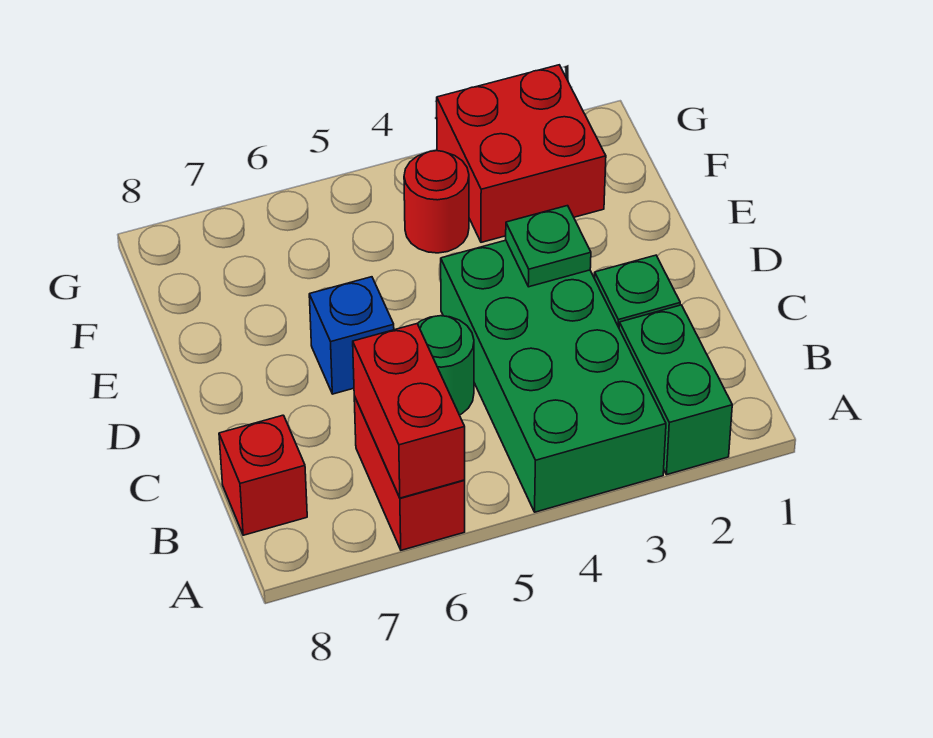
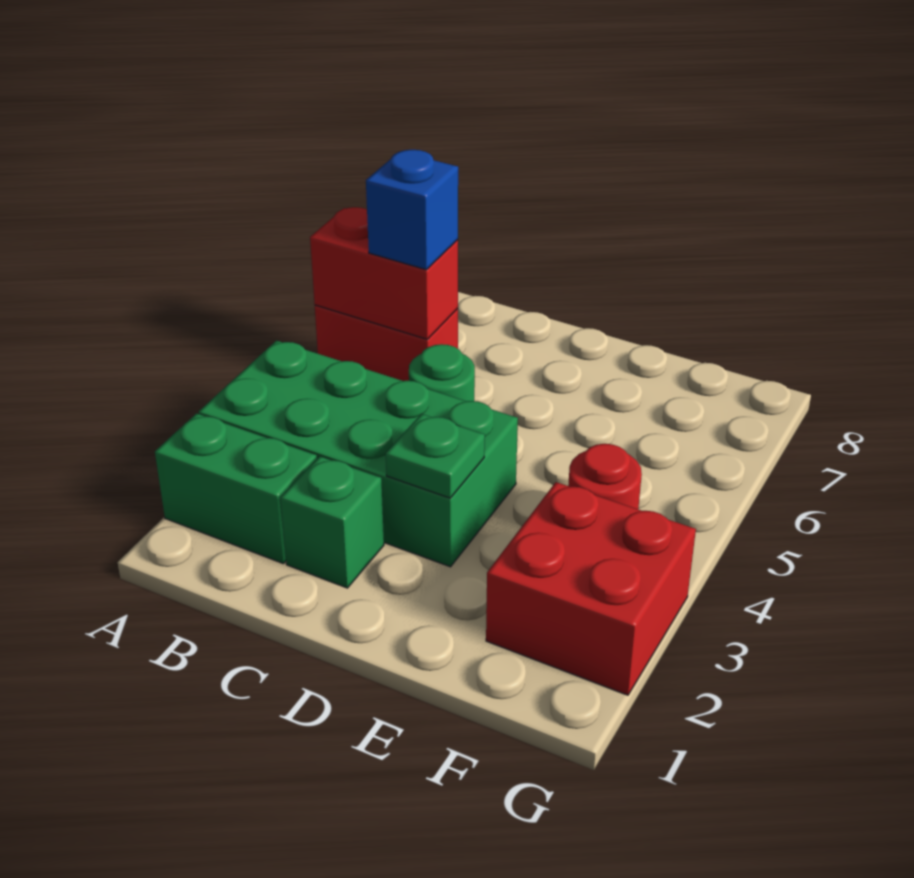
red brick B8 level 1 -> none
blue brick D6 level 1 -> blue brick B6 level 3

